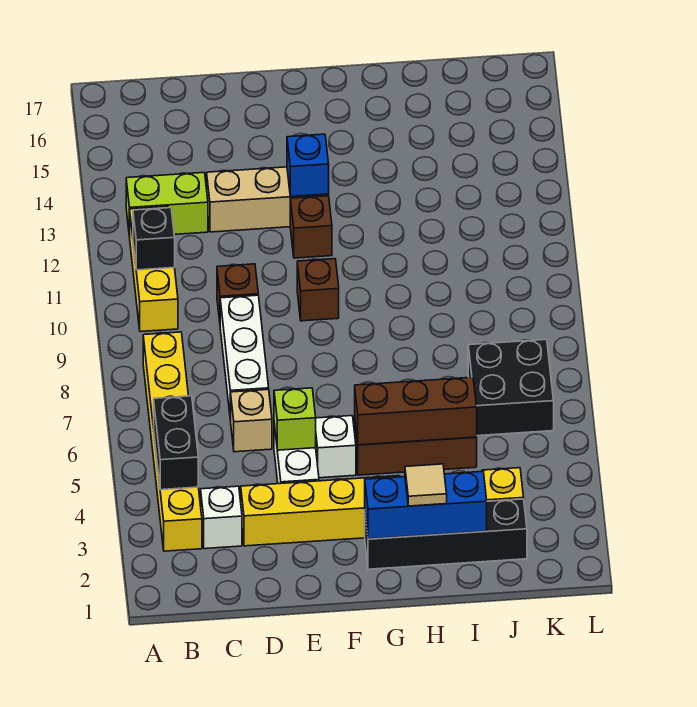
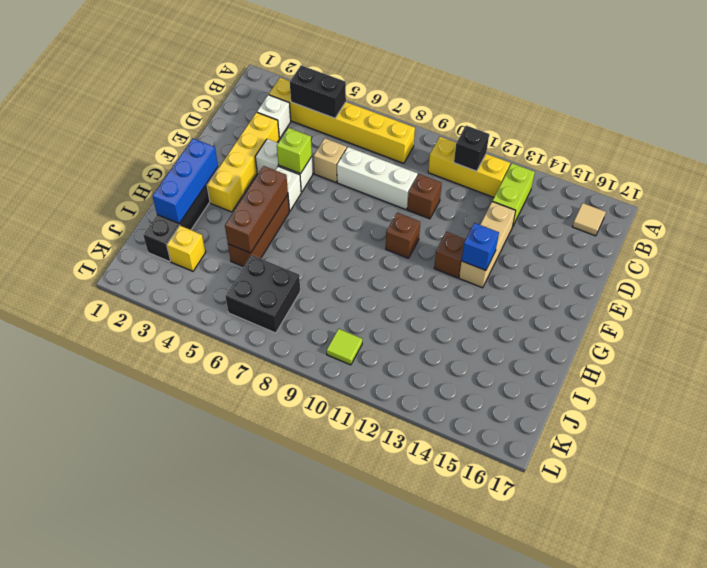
tan tile H2 level 3 -> tan tile B16 level 1
none -> lime tile K10 level 1

